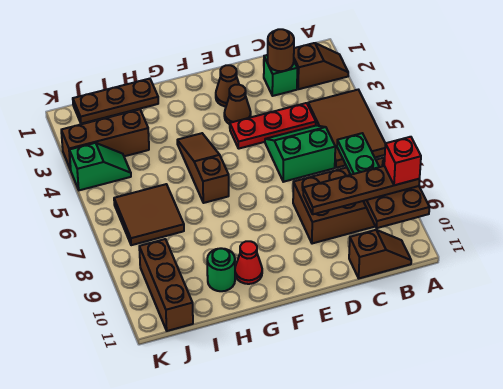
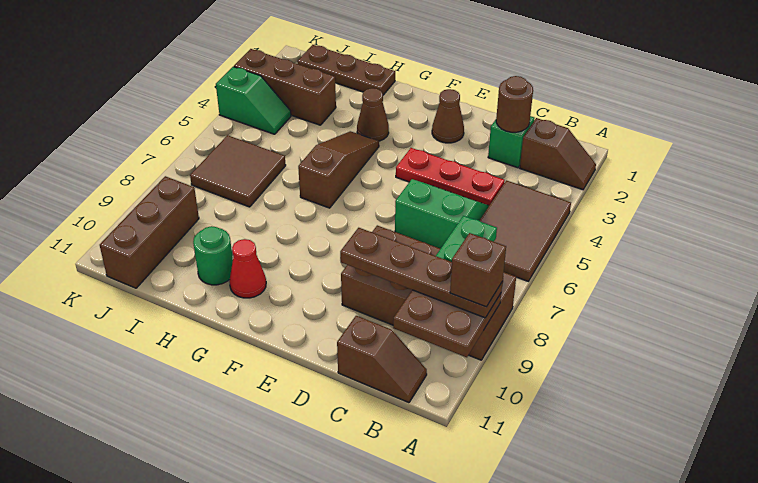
red brick A9 level 4 -> brown brick A9 level 4
brown cone E3 level 1 -> brown cone G3 level 1

